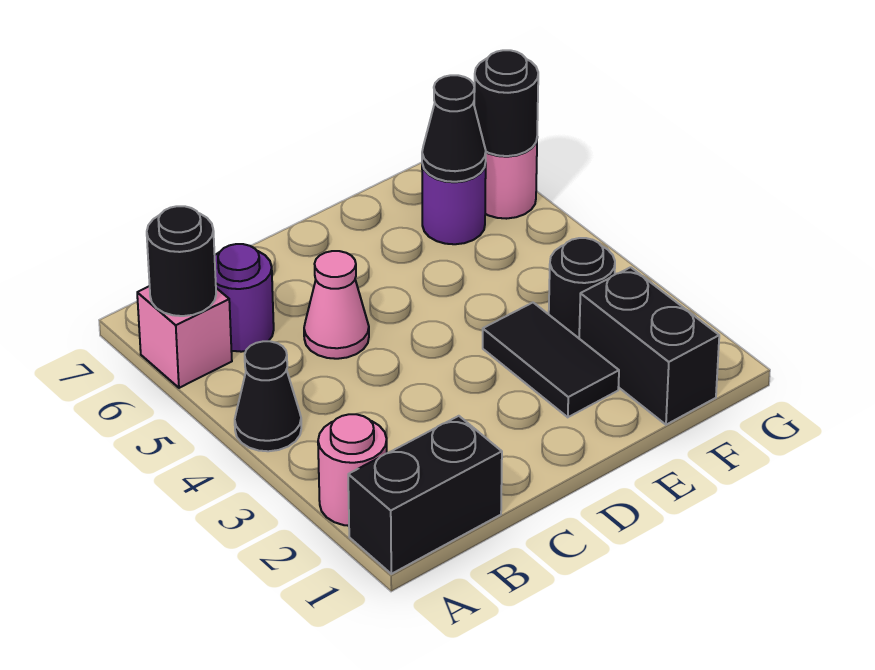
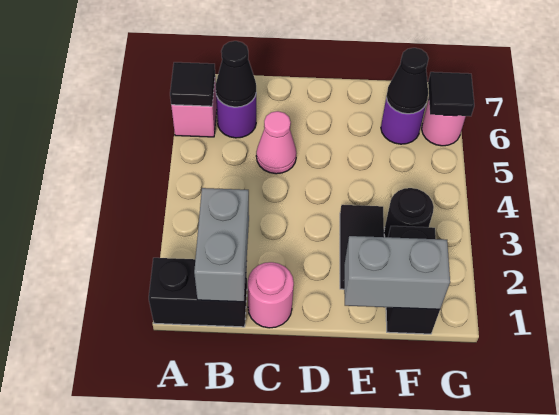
pink round brick A2 level 1 -> pink round brick C1 level 1
black cone A4 level 1 -> black cone B6 level 2
black round brick A6 level 2 -> black tile A6 level 2
none -> grey brick B1:B2 level 2
none -> grey brick E1:F1 level 2
black round brick G6 level 2 -> black tile G6 level 2

